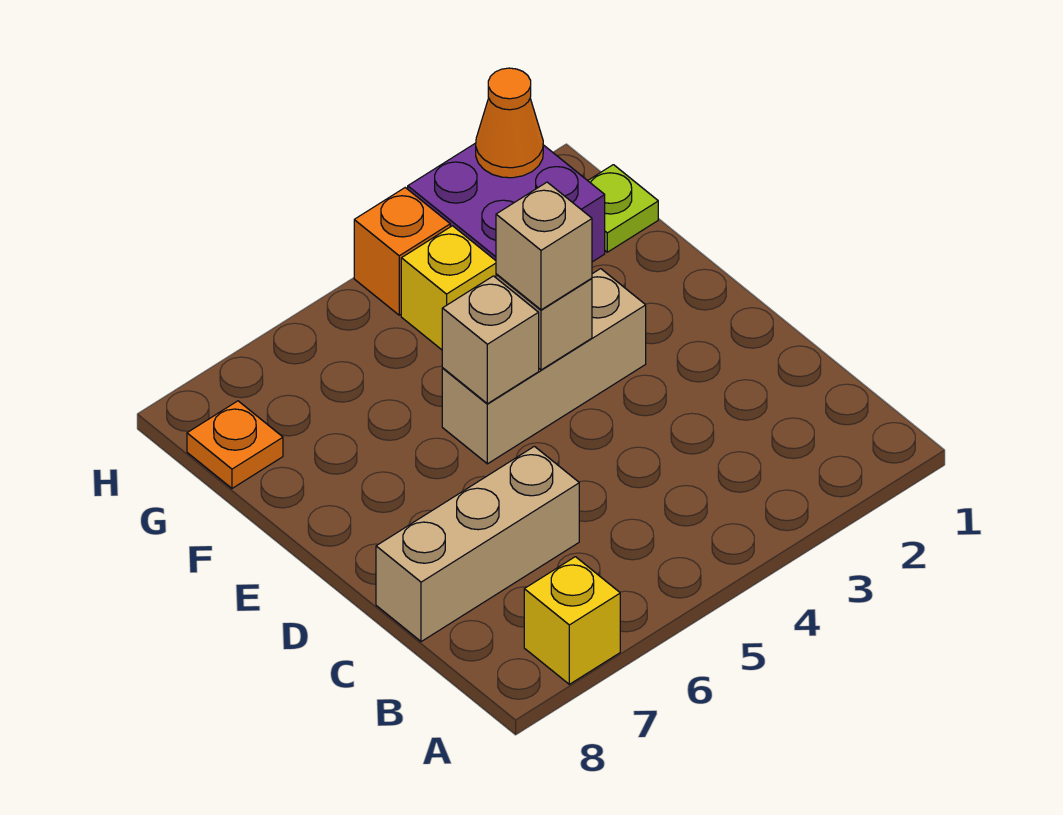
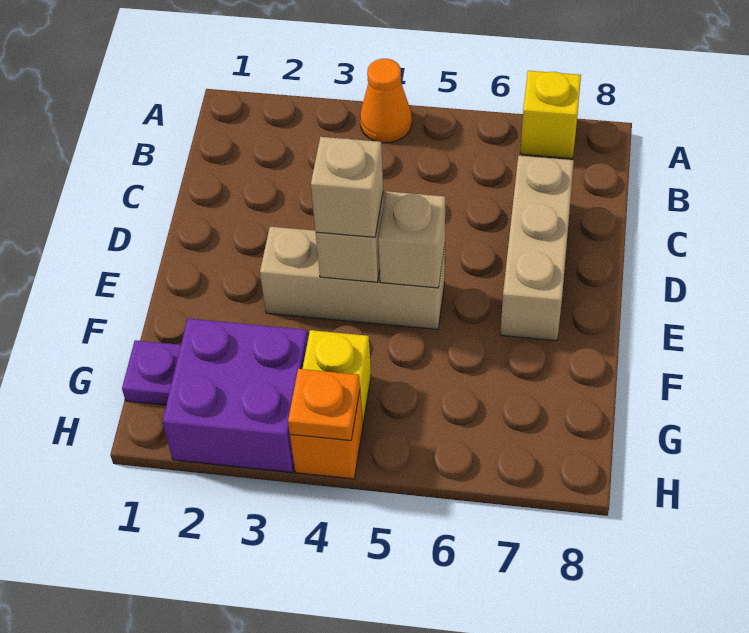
tan brick C6:C8 level 1 -> tan brick C7:E7 level 1
lime plate G1 level 1 -> purple plate G1 level 1
orange plate G8 level 1 -> orange plate H4 level 2
orange cone H2 level 2 -> orange cone A4 level 1

